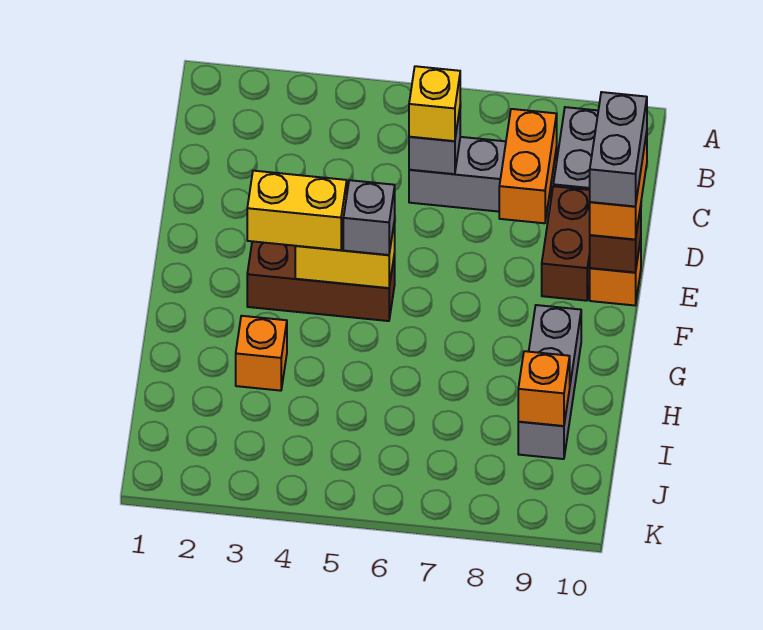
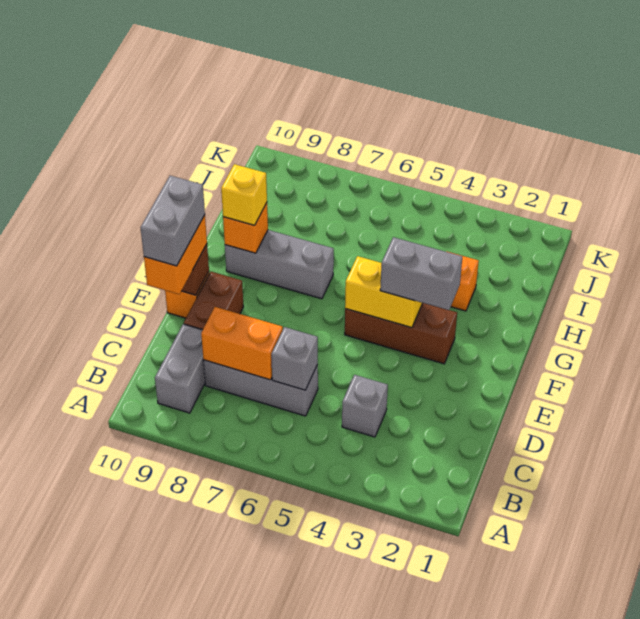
yellow brick C6 level 3 -> yellow brick G9 level 3
orange brick C8:D8 level 2 -> orange brick C7:C8 level 2
yellow brick F3:F4 level 3 -> grey brick F3:F4 level 3
grey brick F5 level 3 -> grey brick C4 level 1
grey brick G9:I9 level 1 -> grey brick G7:G9 level 1
orange brick I9 level 2 -> orange brick G9 level 2

